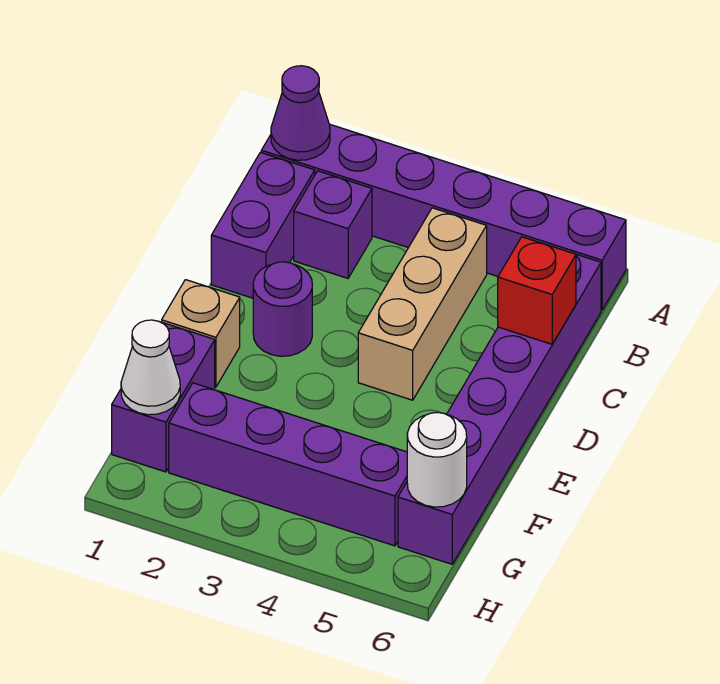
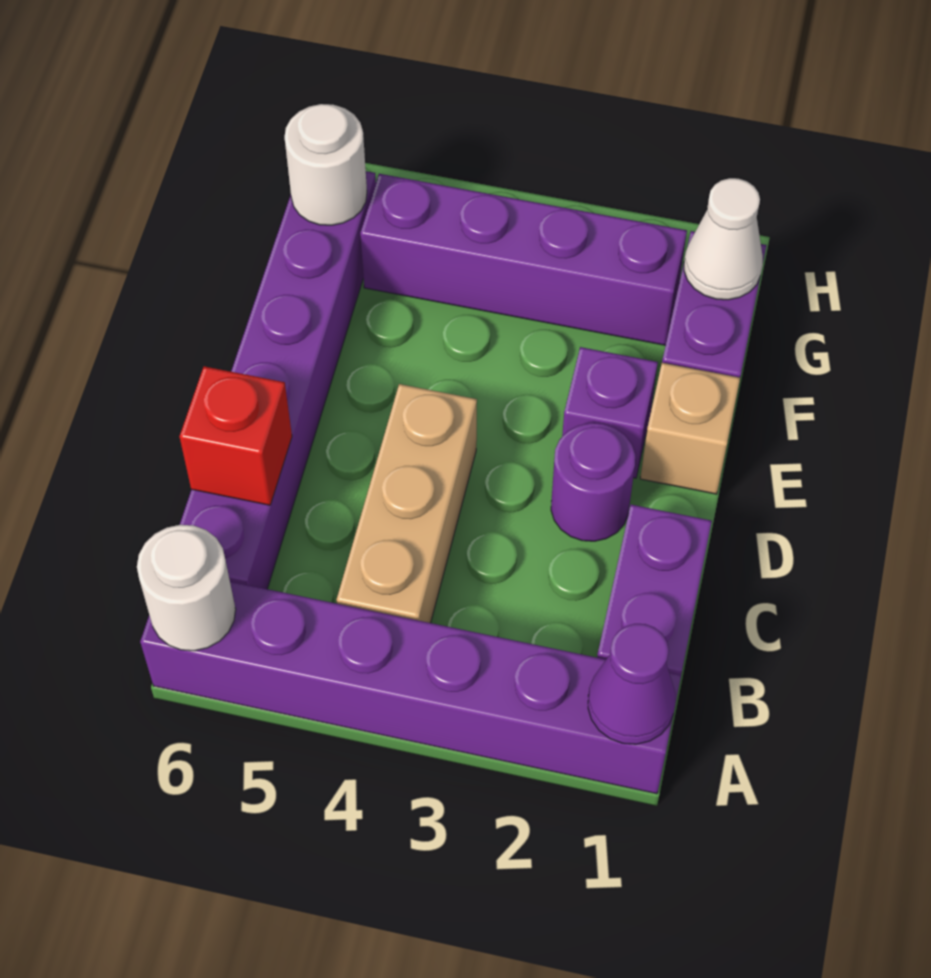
none -> white round brick A6 level 2
purple brick B2 level 1 -> purple brick E2 level 1

